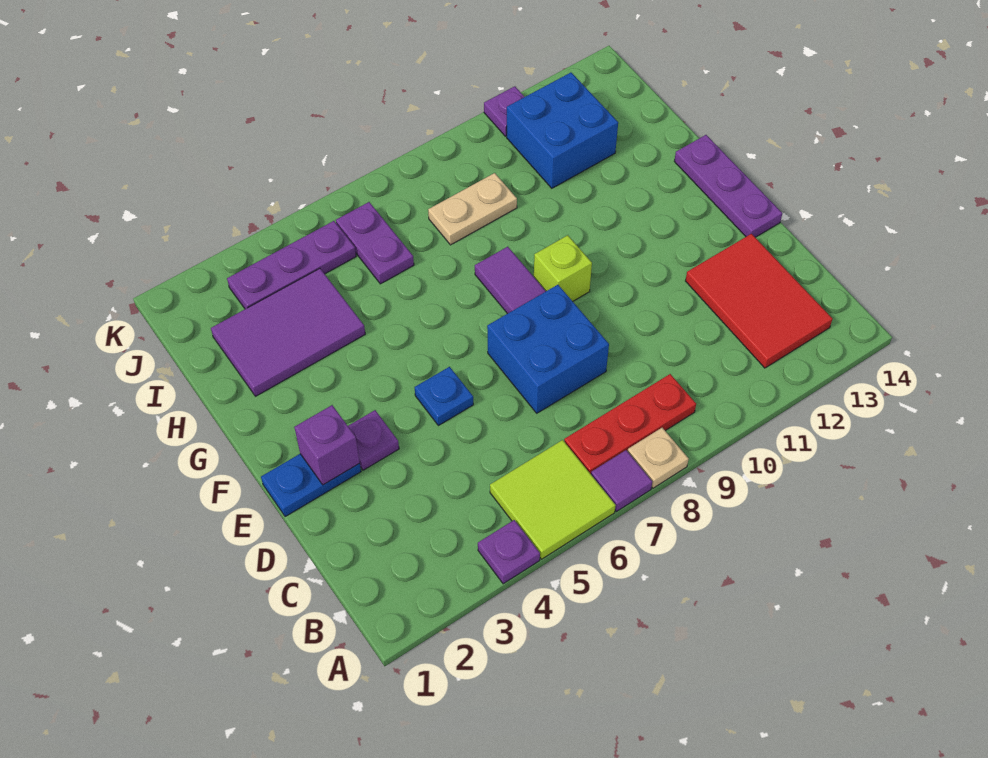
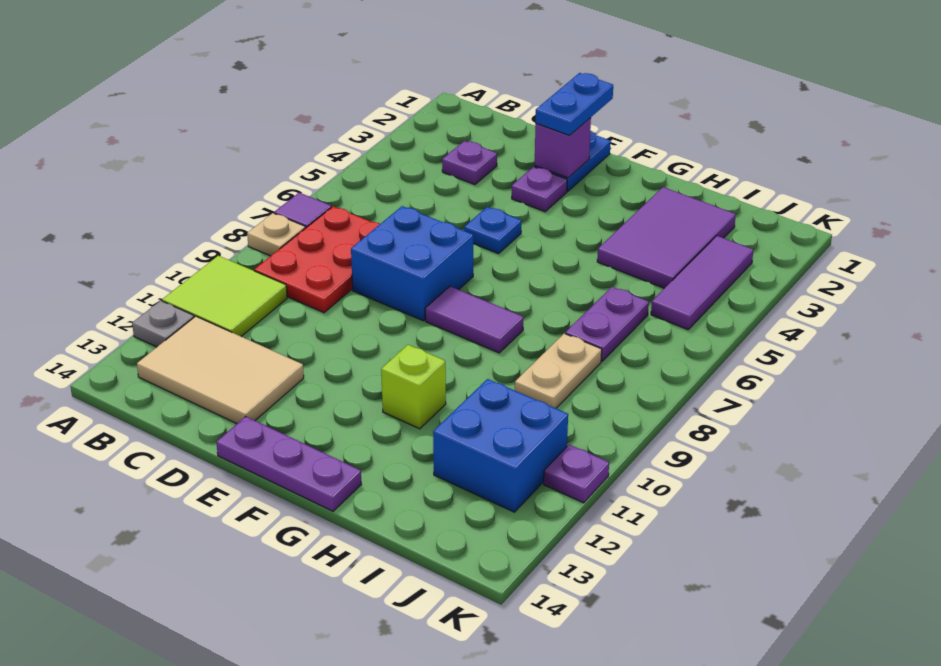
purple plate A4 level 1 -> purple plate C3 level 1
lime tile A5:B6 level 1 -> lime tile A10:B11 level 1
none -> grey plate A12 level 1
red plate B7:B9 level 1 -> red plate B7:C9 level 1
red tile B12:D13 level 1 -> tan tile B12:D13 level 1
none -> blue plate E1:E2 level 3
lime brick F9 level 1 -> lime brick G11 level 1
purple plate I6:J6 level 1 -> purple plate I6:I7 level 1
purple plate J3:J5 level 1 -> purple tile J3:J5 level 1

